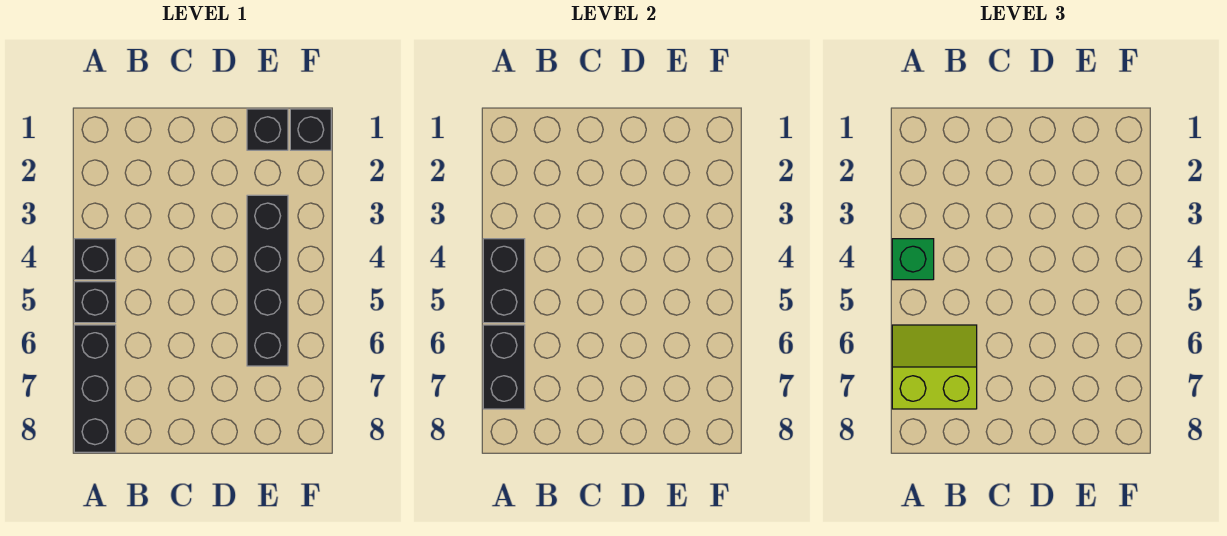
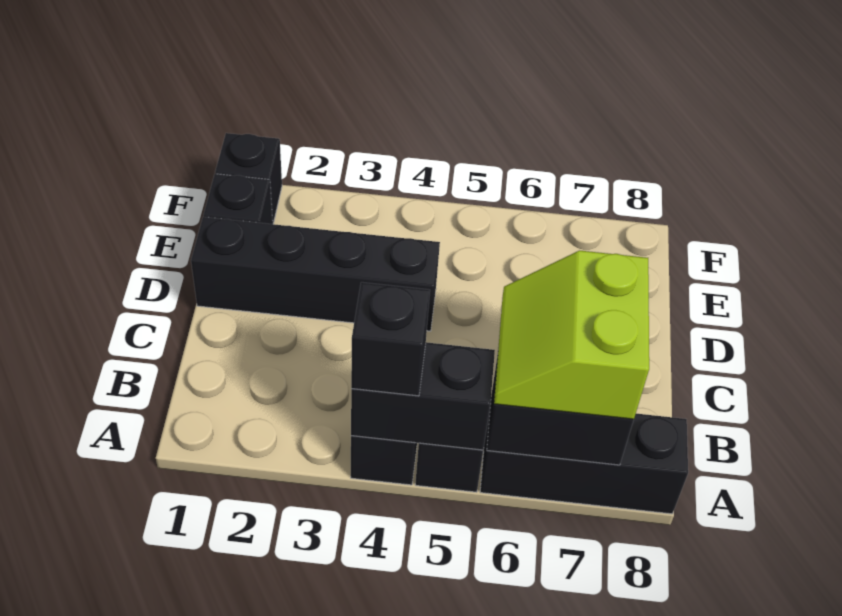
green brick A4 level 3 -> black brick A4 level 3
black brick E3:E6 level 1 -> black brick D1:D4 level 1

